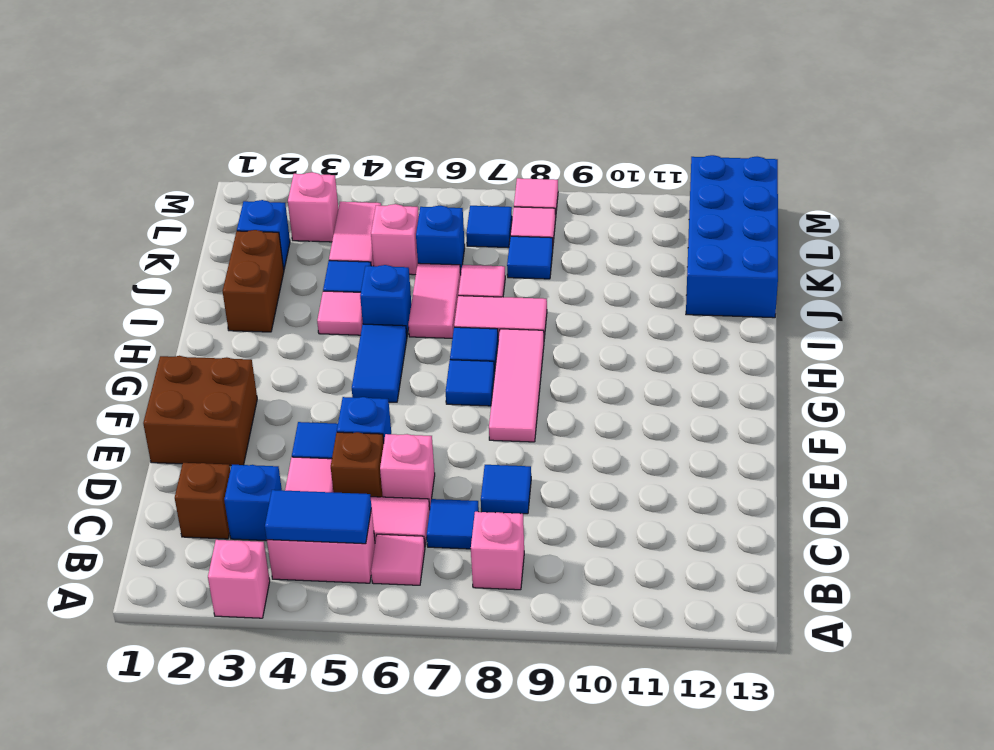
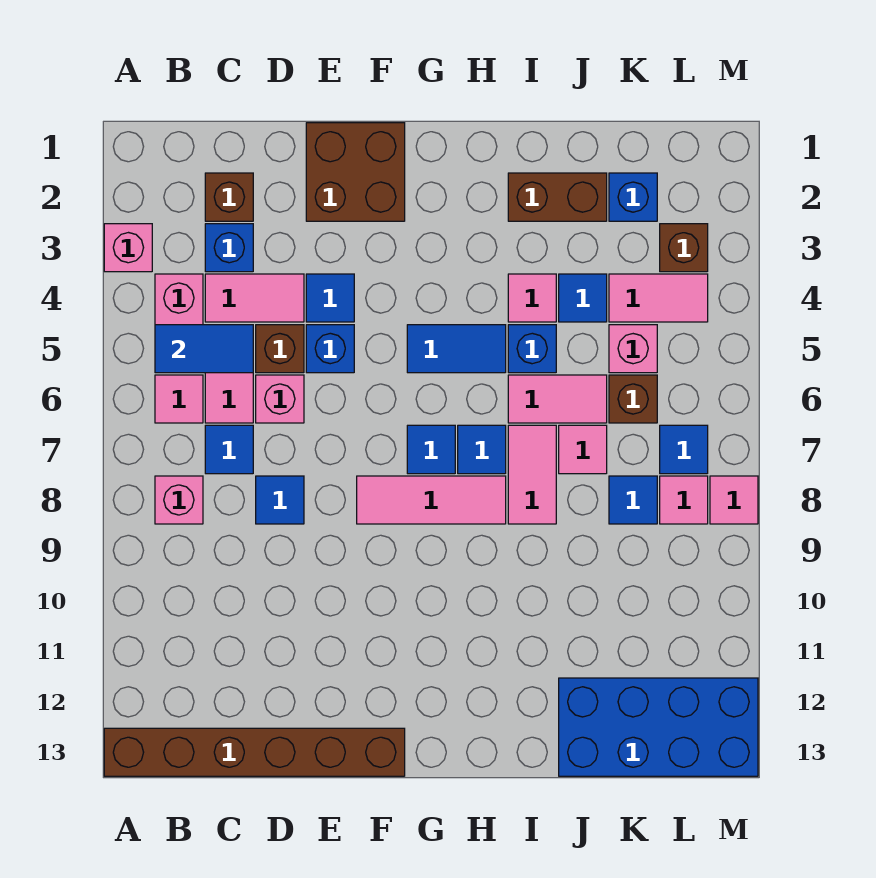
none -> brown brick A13:F13 level 1
blue tile B4:B5 level 2 -> blue tile B5:C5 level 2
blue brick K6 level 1 -> brown brick K6 level 1
pink brick L3 level 1 -> brown brick L3 level 1

